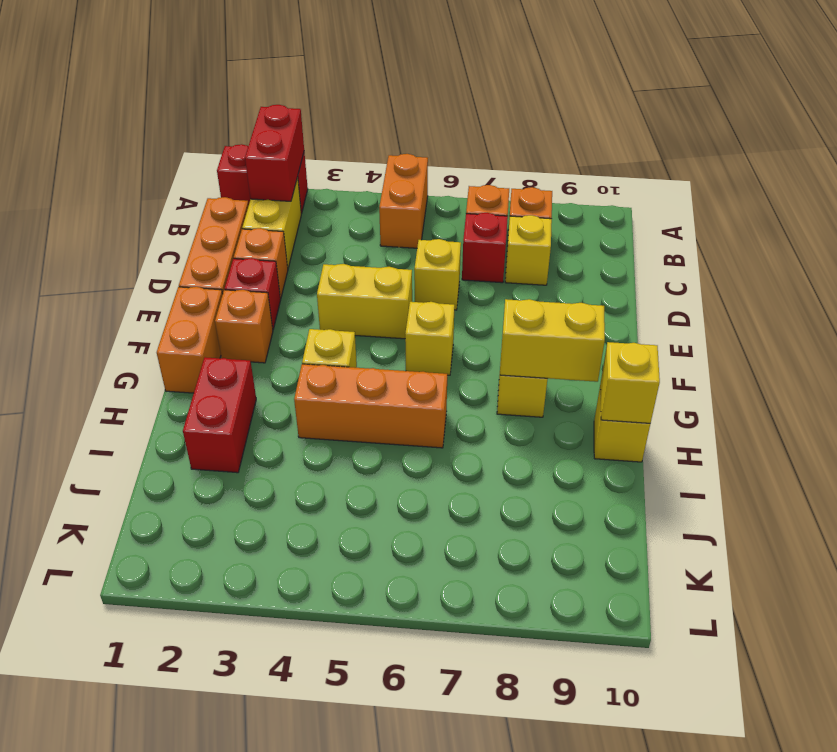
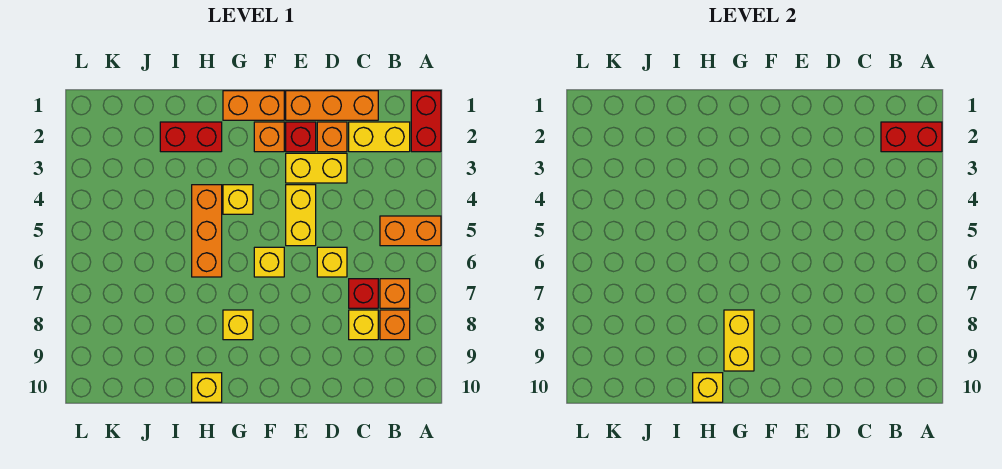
none -> yellow brick D3:E3 level 1

